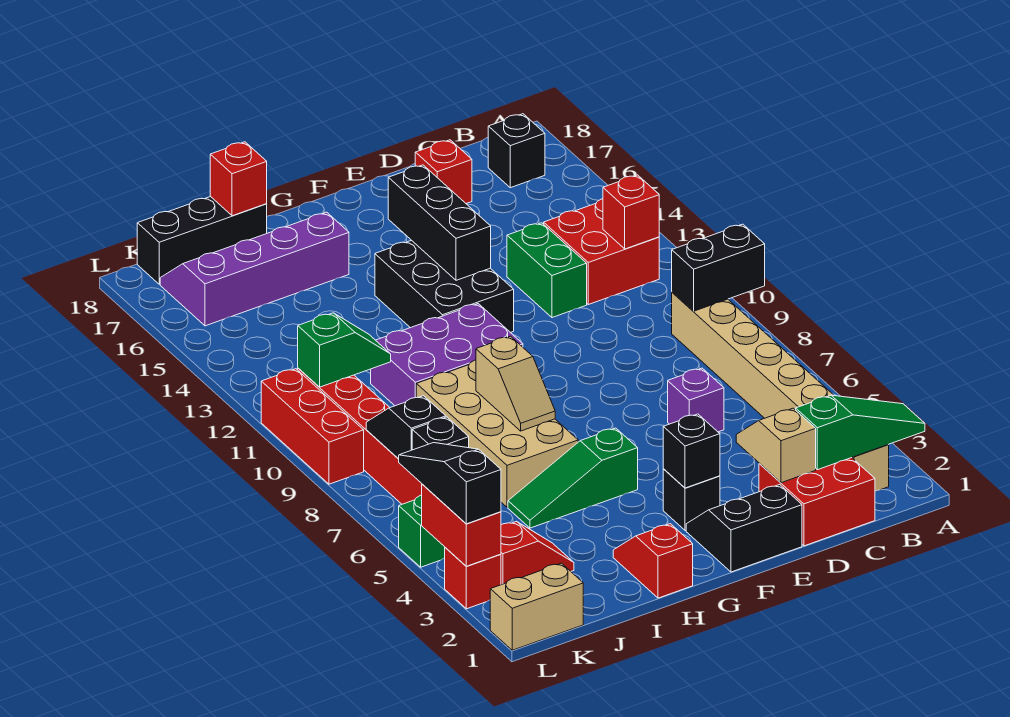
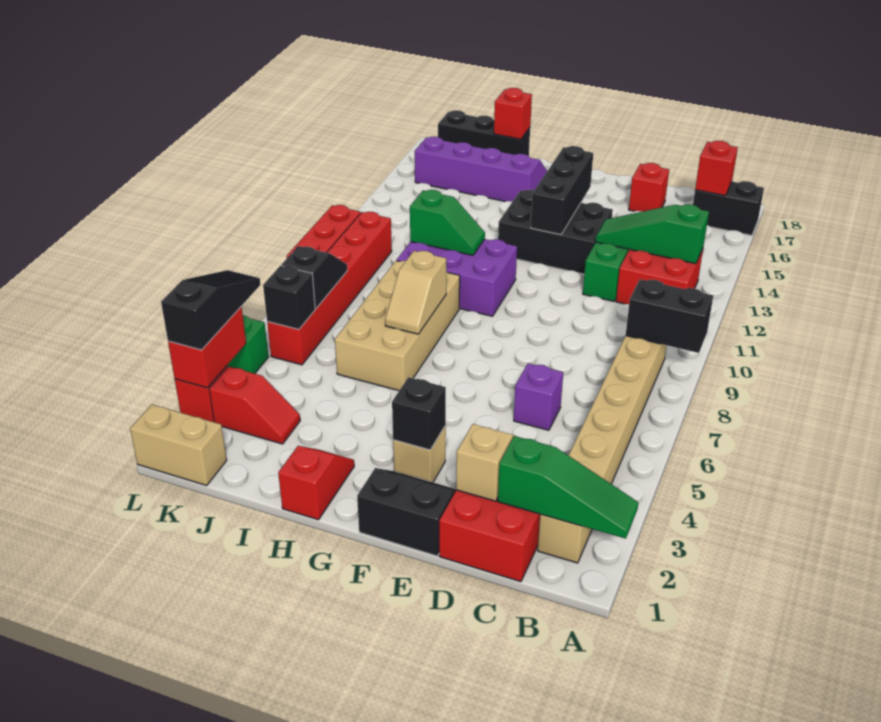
red brick B12 level 2 -> red brick B17 level 2
black brick B17 level 1 -> black brick A17:B17 level 1
black brick F3 level 1 -> tan brick F3 level 1
black brick F12:G14 level 1 -> black brick E13:G14 level 1
green slope G5:I5 level 1 top G -> green slope B13:D13 level 2 top B
green slope J11:K11 level 2 top K -> green slope H11:I11 level 2 top I

